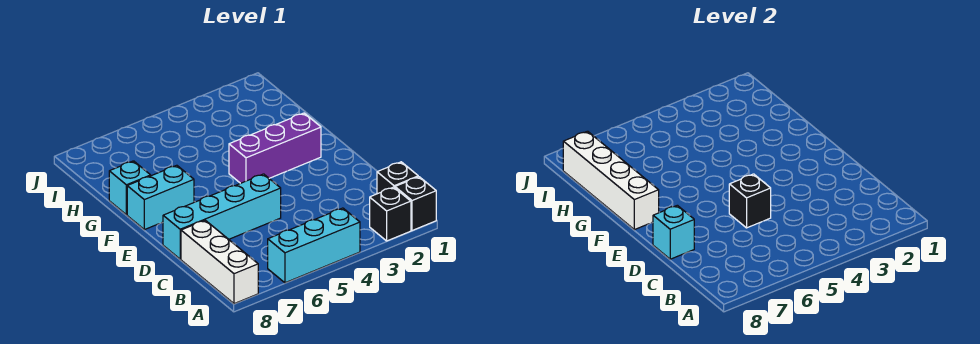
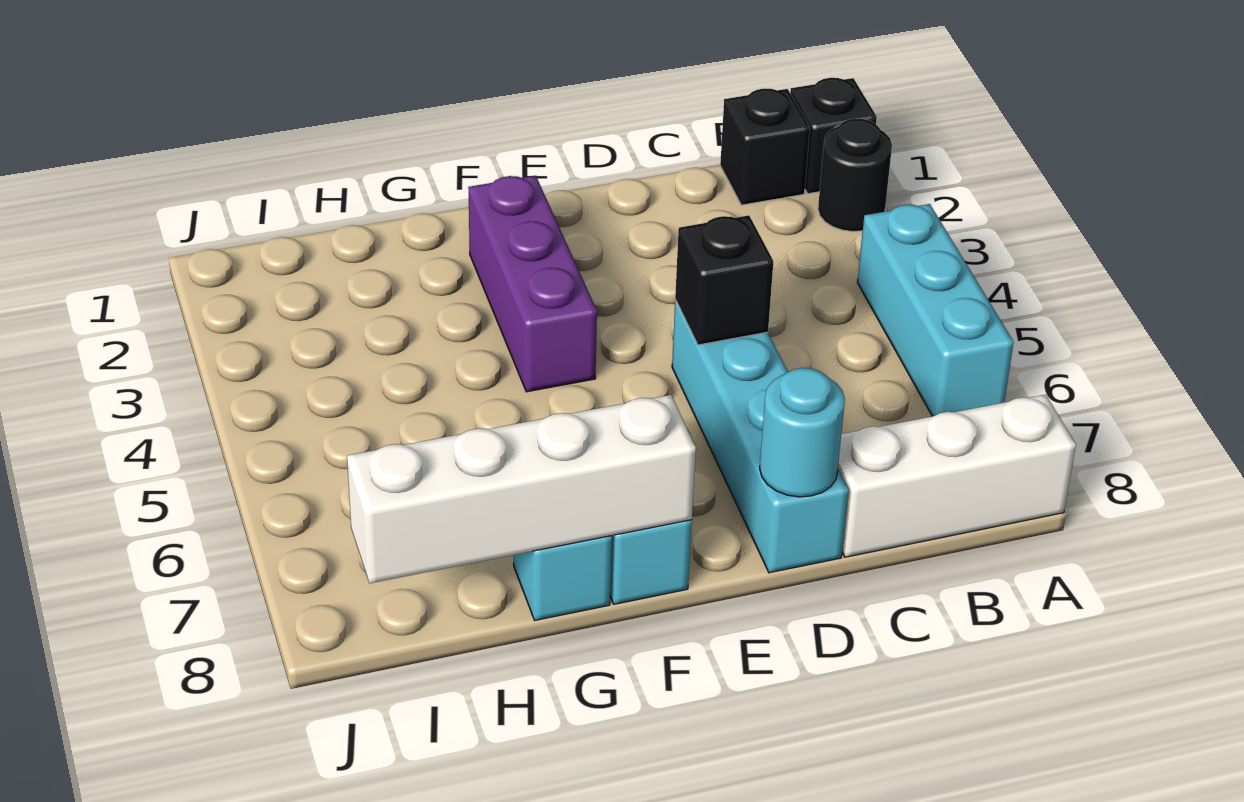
black brick A2 level 1 -> black round brick A2 level 1
cyan brick D8 level 2 -> cyan round brick D8 level 2

